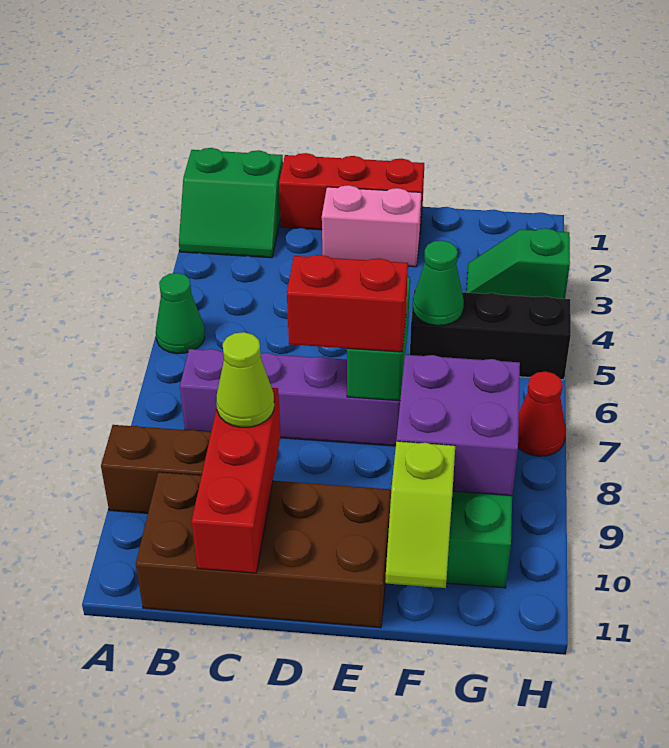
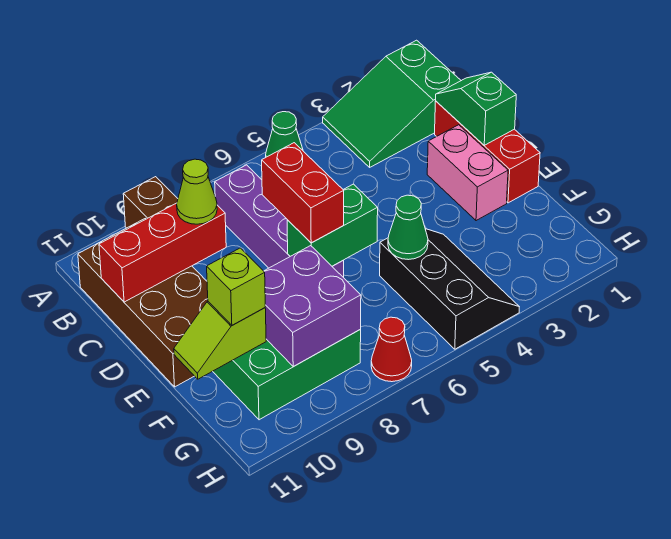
green slope A1:B2 level 1 top 1 -> green slope A1:B3 level 1 top 1
none -> lime brick F10 level 3
green slope G3:H3 level 1 top H -> green slope C1:D1 level 2 top D

